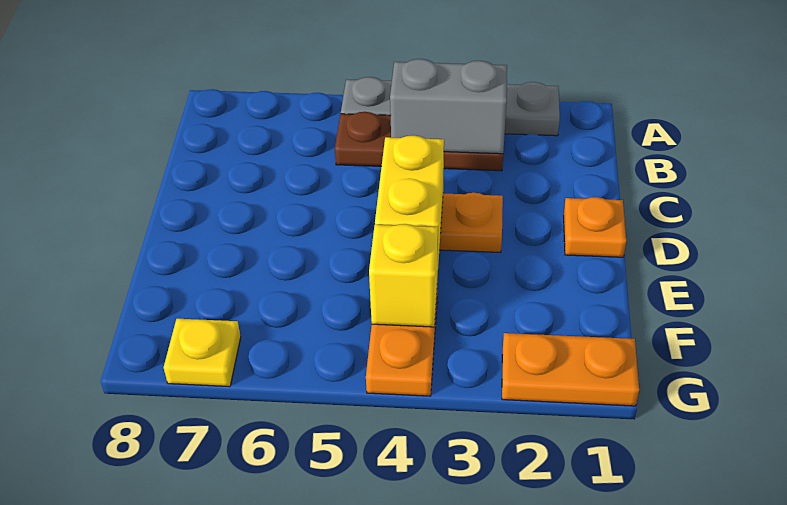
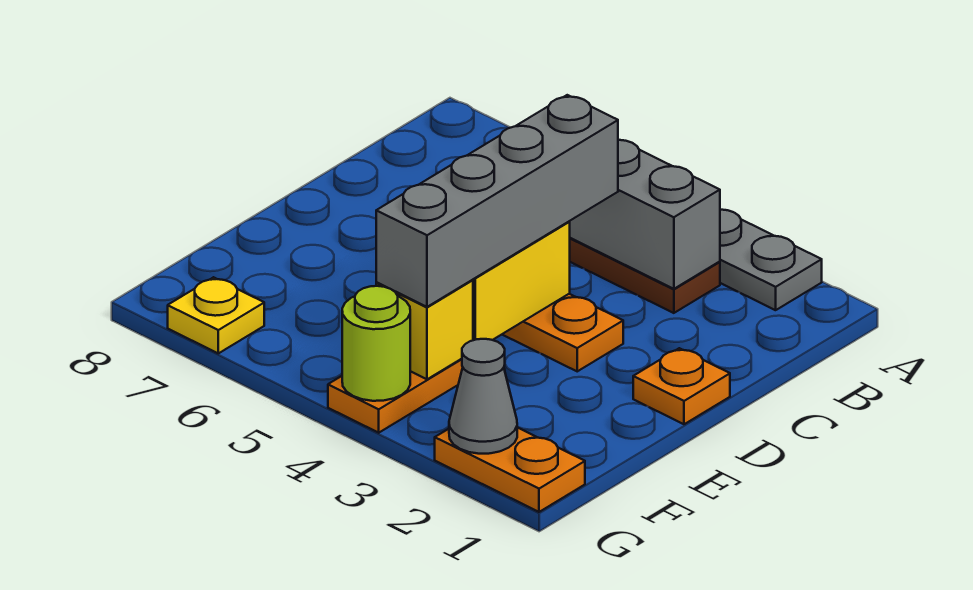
none -> grey brick C4:F4 level 3
none -> grey cone G2 level 2
none -> lime round brick G4 level 2

